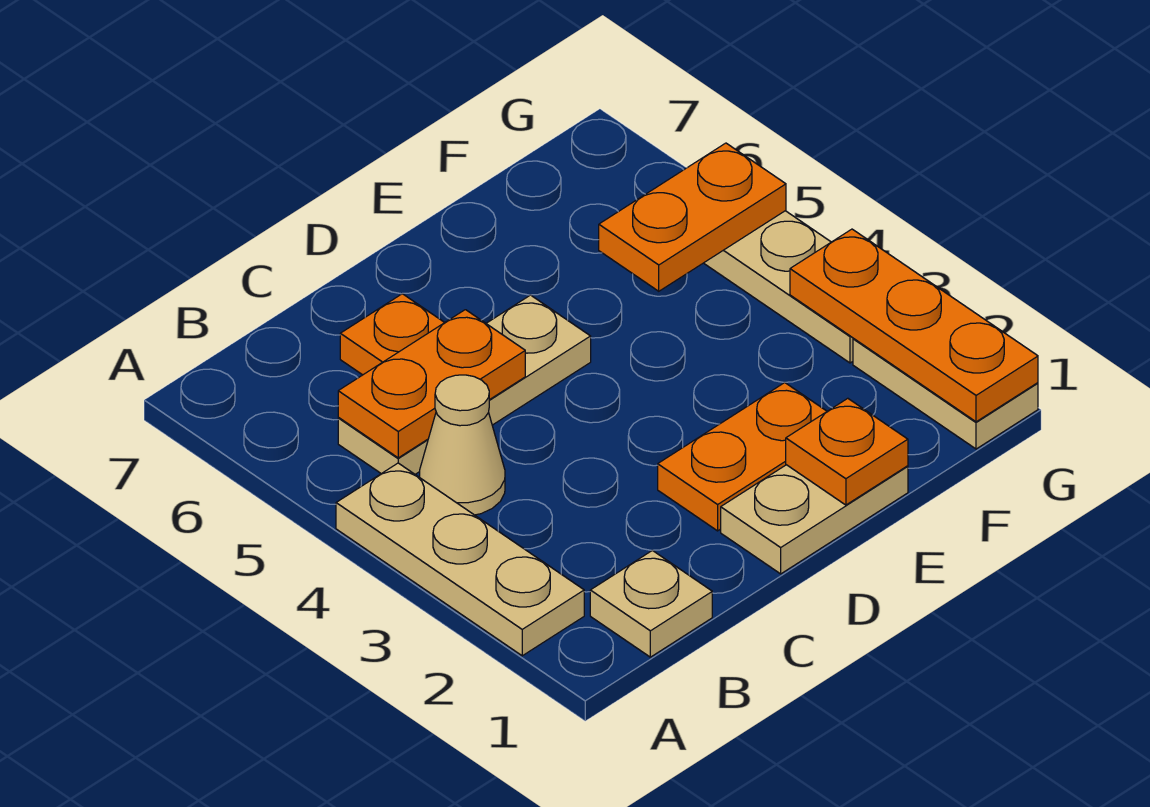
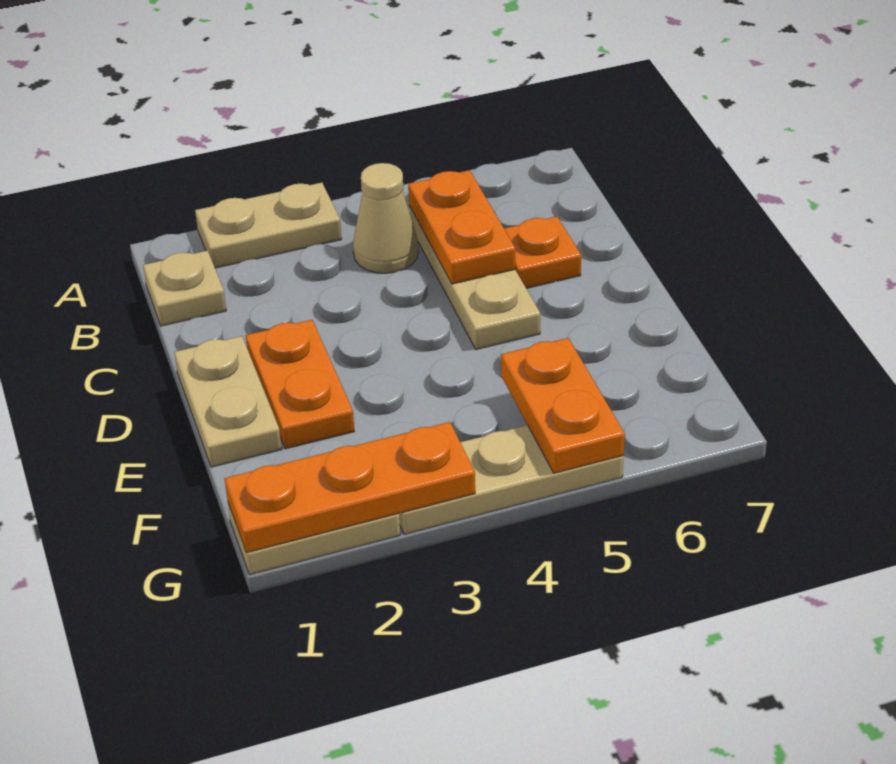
tan plate A2:A4 level 1 -> tan plate A2:A3 level 1
orange plate E1 level 2 -> none

